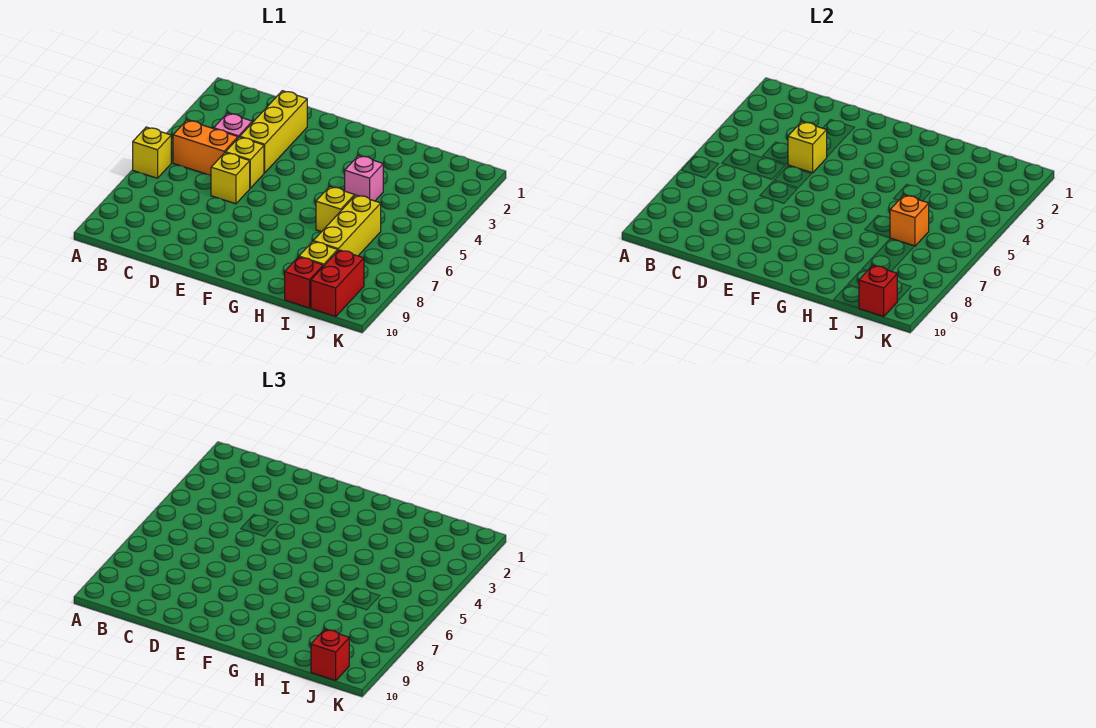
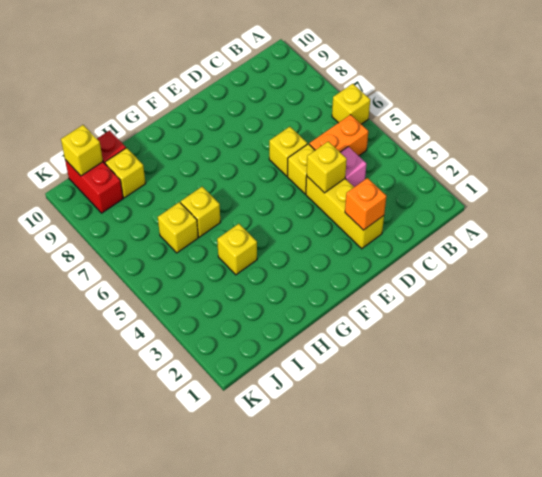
pink brick H4 level 1 -> yellow brick H4 level 1
yellow brick I6:I8 level 1 -> yellow brick I6 level 1
orange brick I6 level 2 -> orange brick D2 level 2
red brick J10 level 2 -> yellow brick J10 level 2
red brick J10 level 3 -> none

